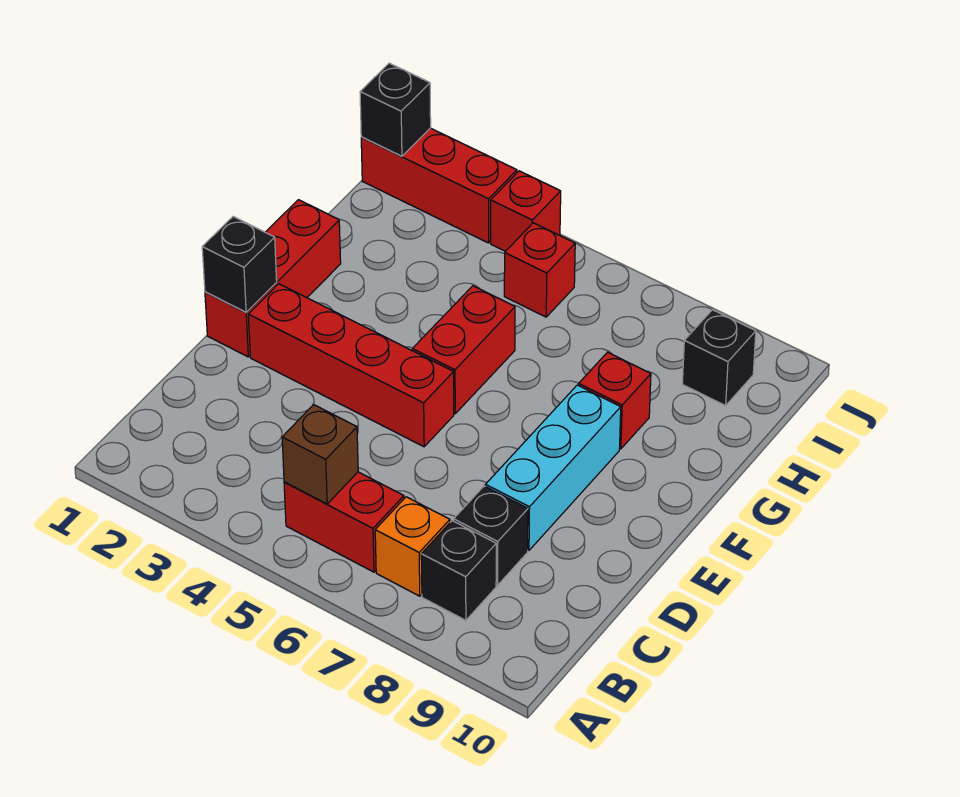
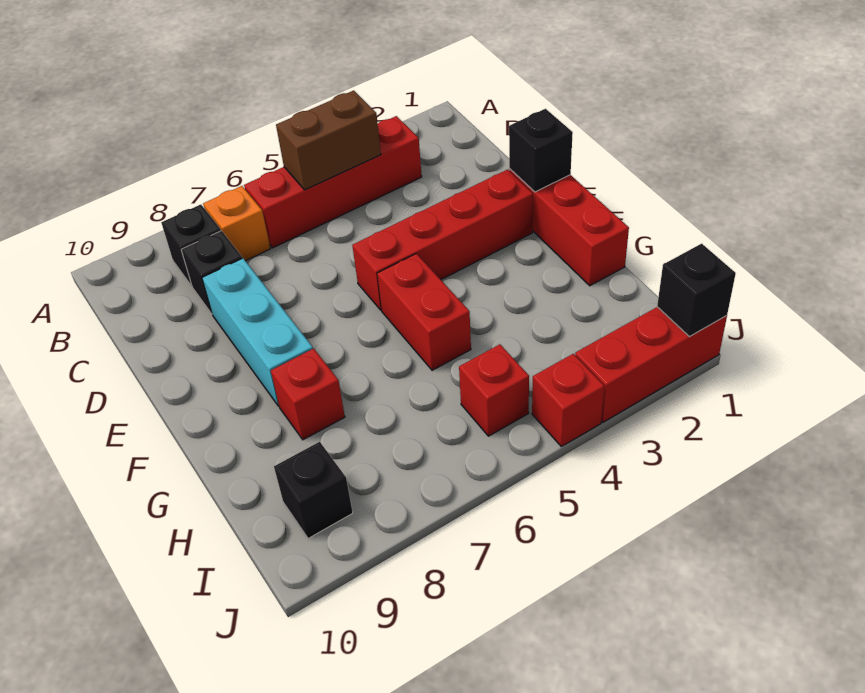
red brick B5:B6 level 1 -> red brick B3:B6 level 1
brown brick B5 level 2 -> brown brick B4:B5 level 2

